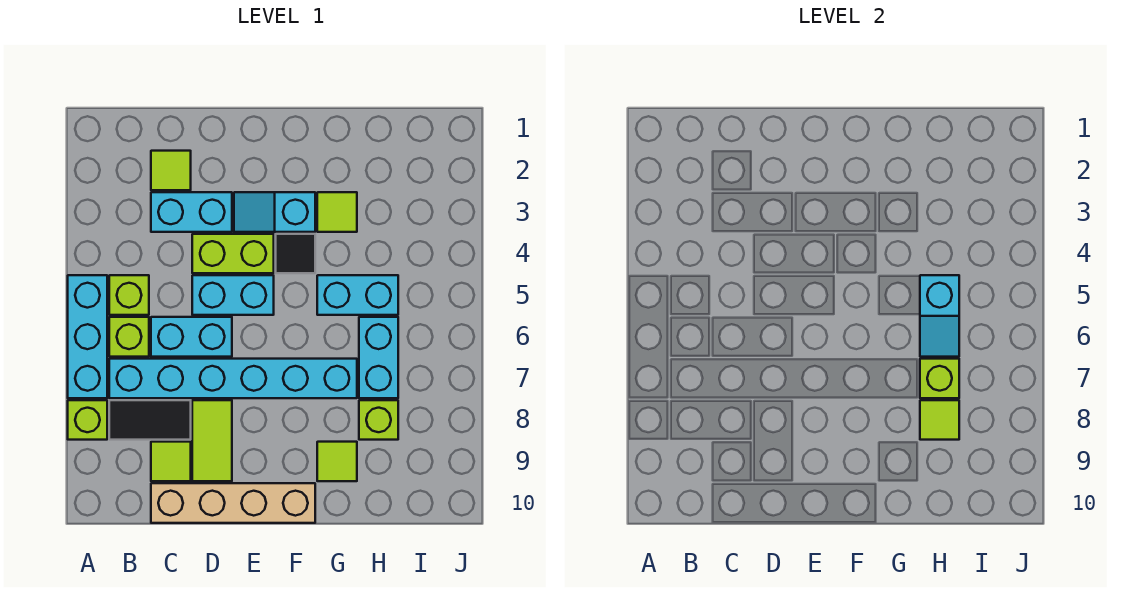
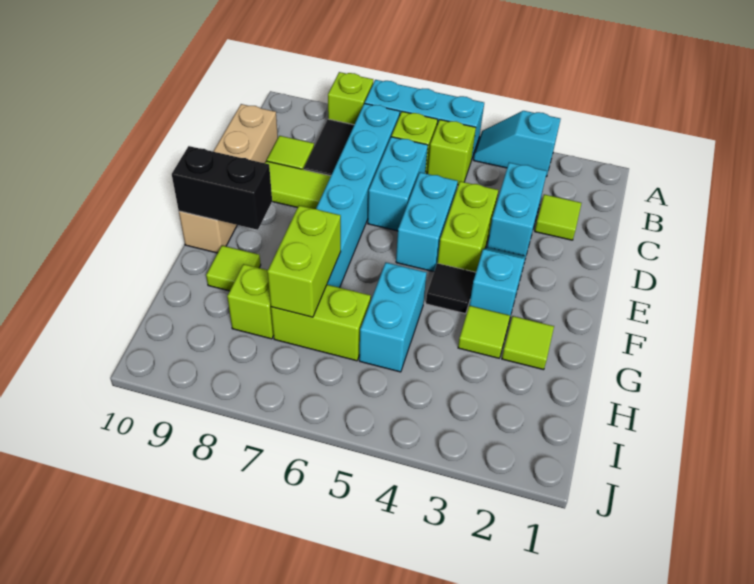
none -> black brick F9:F10 level 2
cyan slope H5:H6 level 2 top 5 -> cyan slope A3:A4 level 1 top 3
cyan brick H6:H7 level 1 -> lime brick H6:H7 level 1
lime brick H7 level 2 -> lime brick G7:H7 level 2
lime tile H8 level 2 -> lime tile G2 level 1

